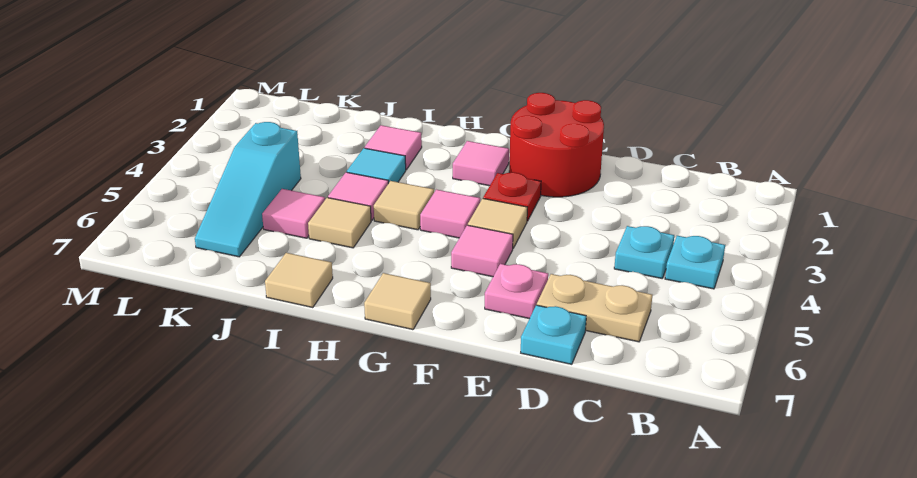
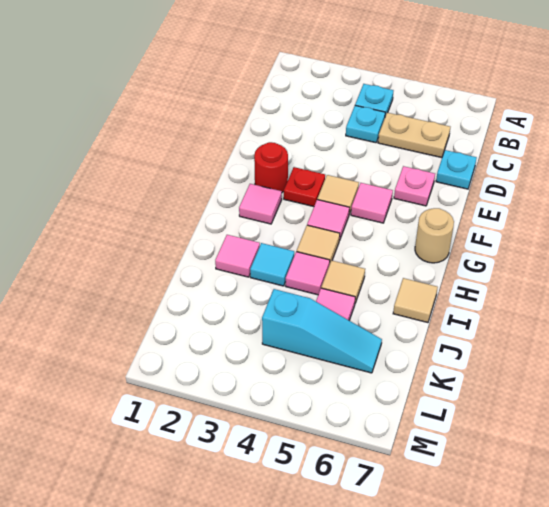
tan plate C6:D6 level 1 -> tan plate C5:C6 level 1
red round brick E1:F2 level 1 -> red round brick F2 level 1
tan tile G7 level 1 -> tan round brick G7 level 1

